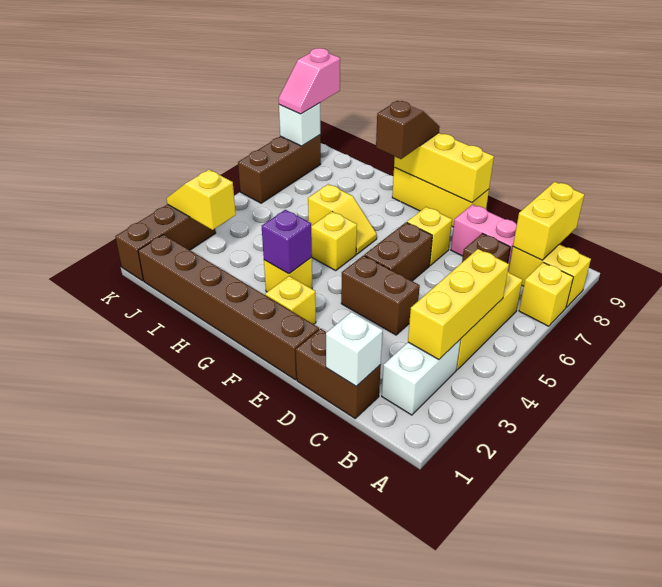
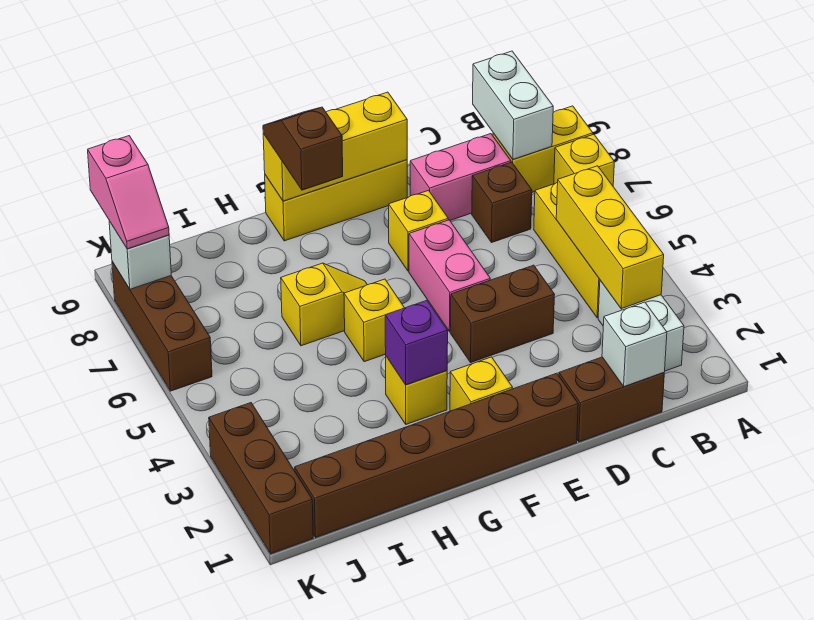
yellow brick B8:B9 level 2 -> white brick B8:B9 level 2
brown brick E5:E6 level 1 -> pink brick E5:E6 level 1
yellow slope J3:K3 level 2 top J -> none

